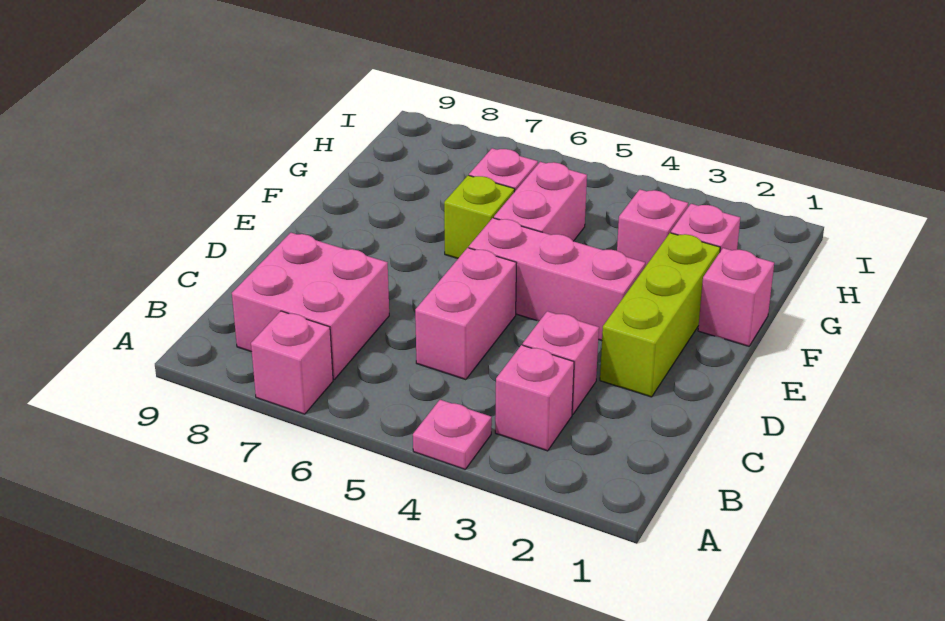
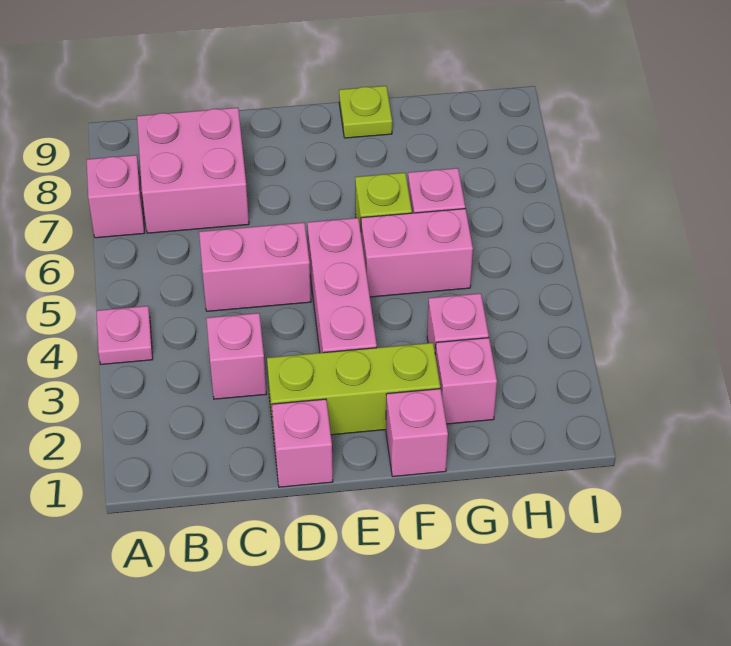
pink brick B3 level 1 -> pink brick D1 level 1
none -> lime plate F9 level 1

